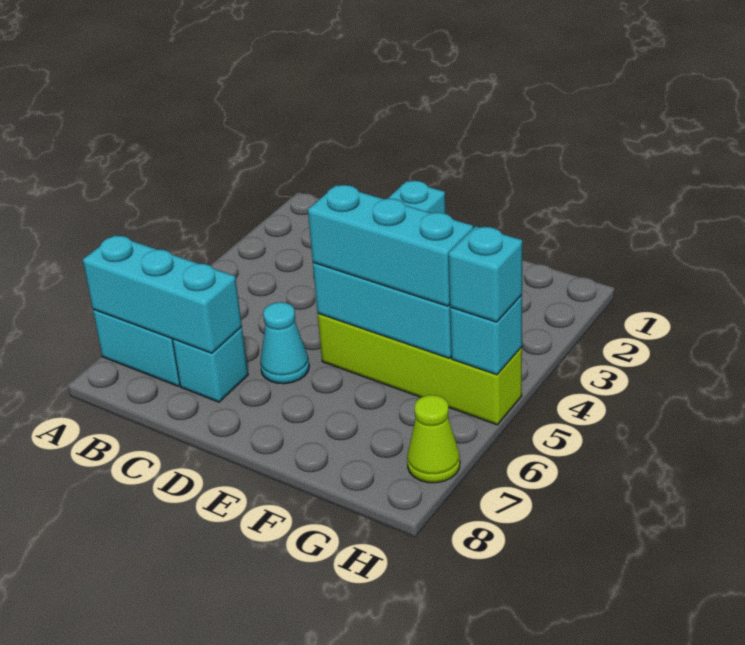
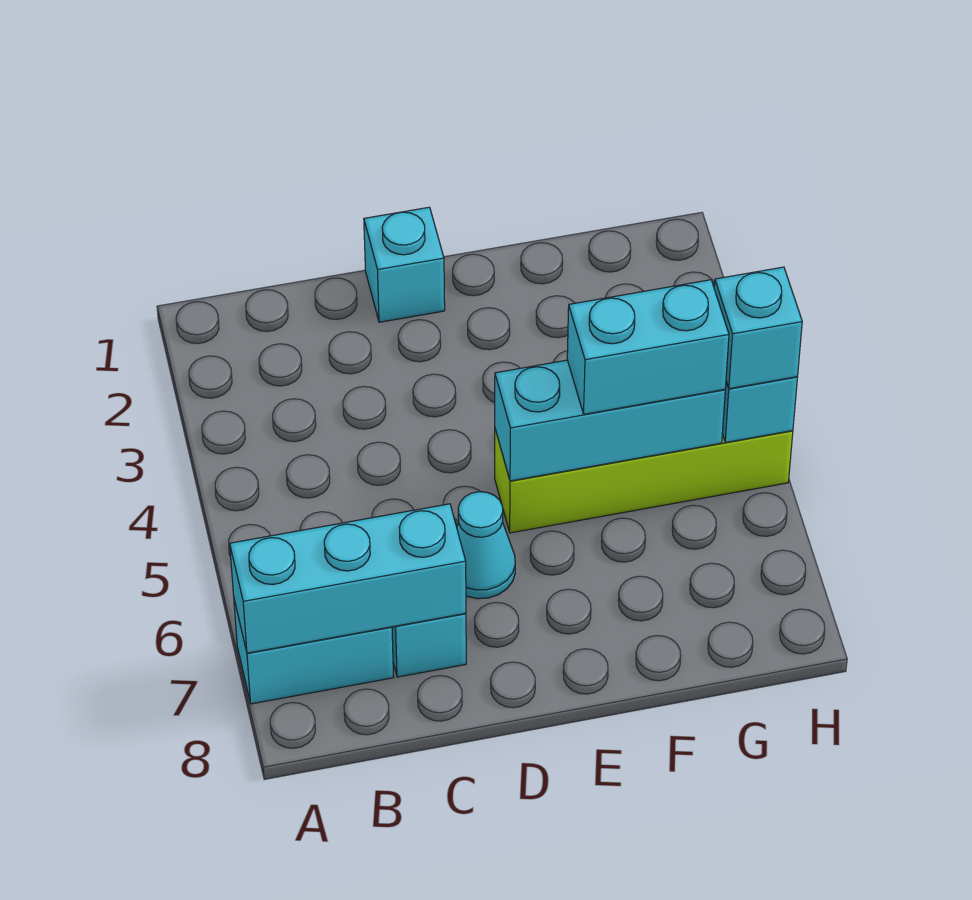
cyan brick E5:G5 level 3 -> cyan brick F5:G5 level 3
lime cone H7 level 1 -> none

